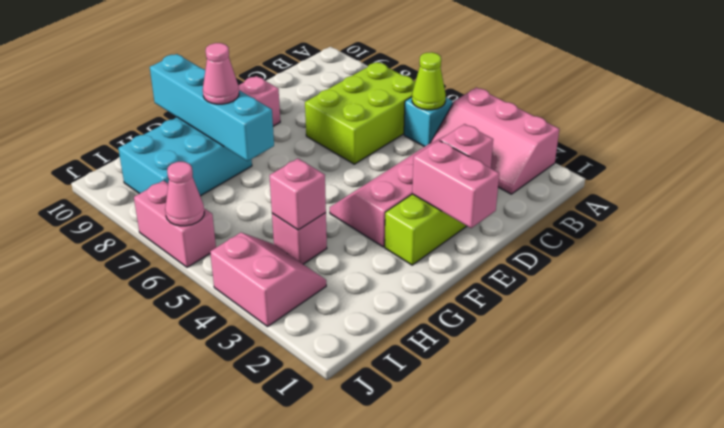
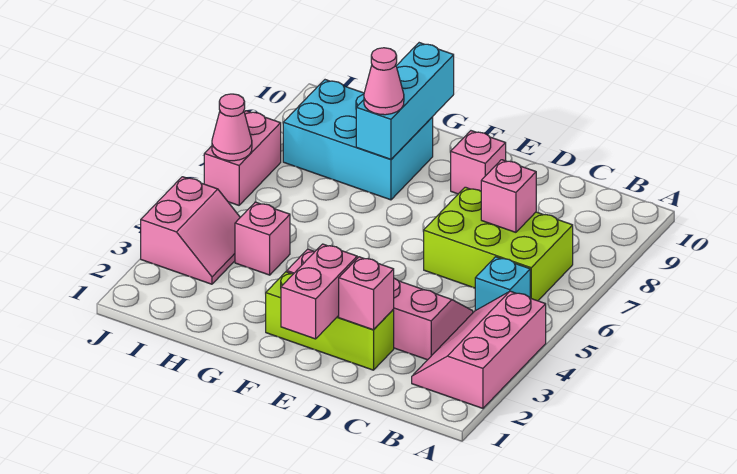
lime cone B5 level 2 -> none
cyan brick G7:G10 level 2 -> cyan brick G8:G10 level 2
pink brick H4 level 2 -> pink brick C7 level 2

